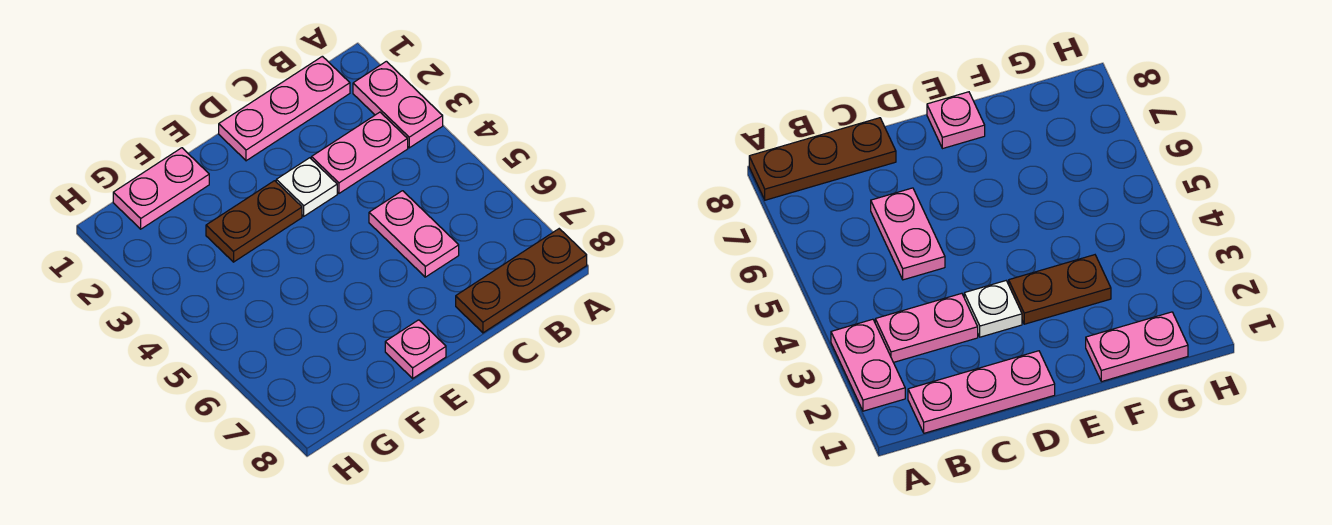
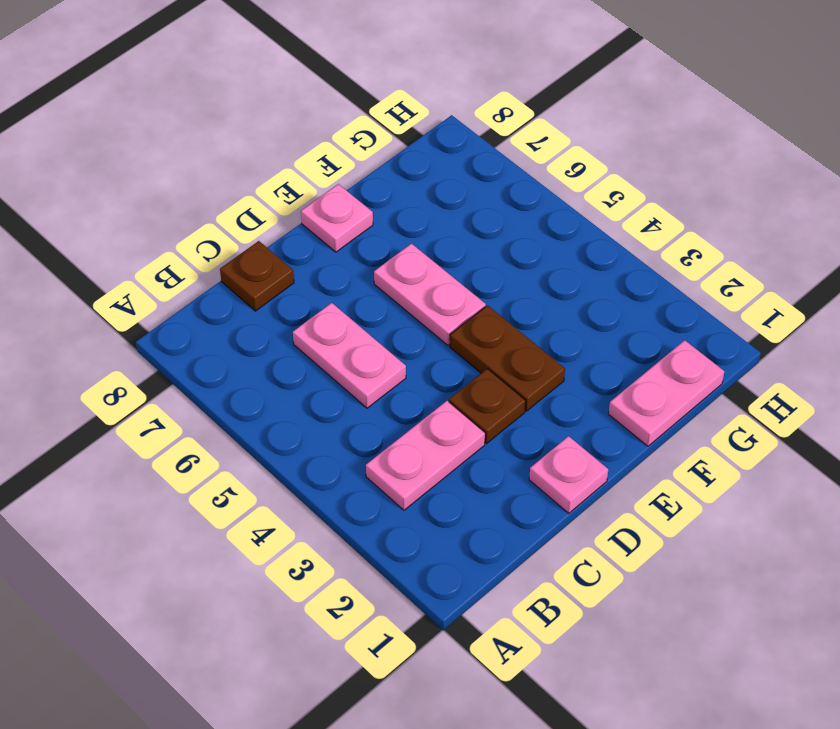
pink plate A2:A3 level 1 -> pink plate E5:E6 level 1
brown plate A8:C8 level 1 -> brown plate C8 level 1
pink plate B1:D1 level 1 -> pink plate D1 level 1
white plate D3 level 1 -> brown plate D3 level 1
brown plate E3:F3 level 1 -> brown plate E3:E4 level 1

